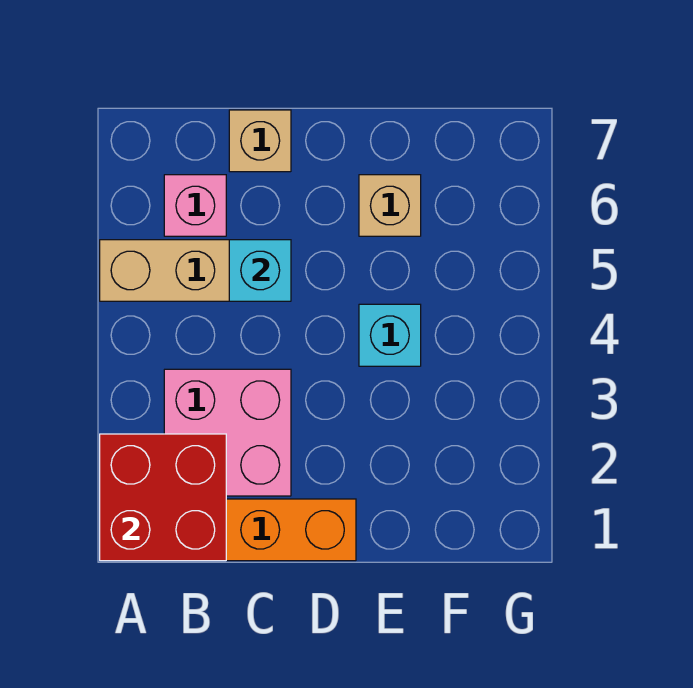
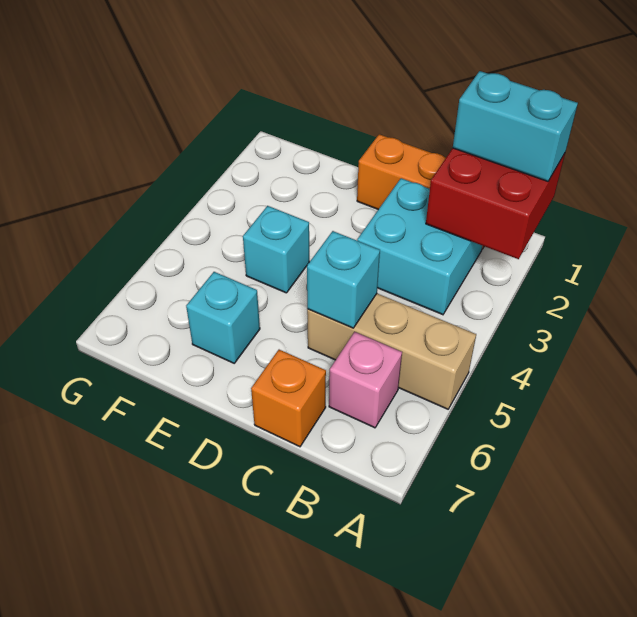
none -> cyan brick A1:B1 level 3
pink brick B2:C3 level 1 -> cyan brick B2:C3 level 1
tan brick C7 level 1 -> orange brick C7 level 1
tan brick E6 level 1 -> cyan brick E6 level 1

